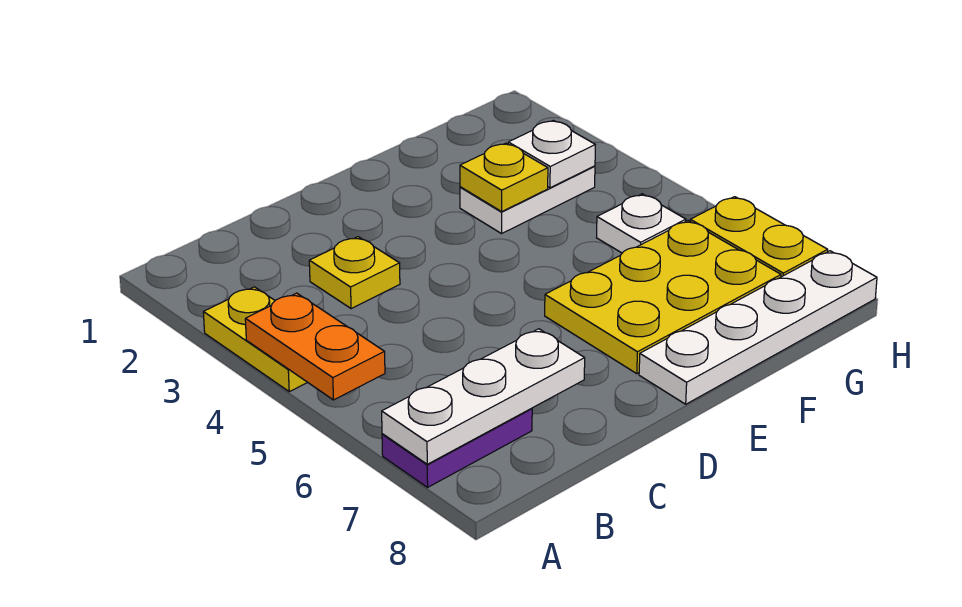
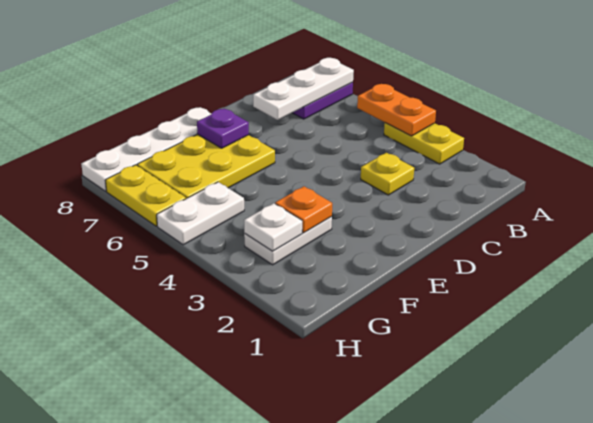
none -> purple plate E7 level 2
yellow plate F3 level 2 -> orange plate F3 level 2
white plate G5 level 1 -> white plate G5:H5 level 1

